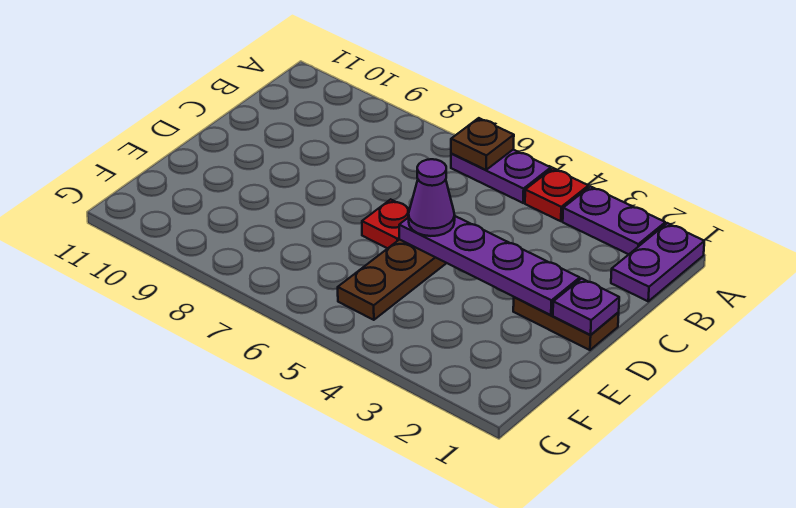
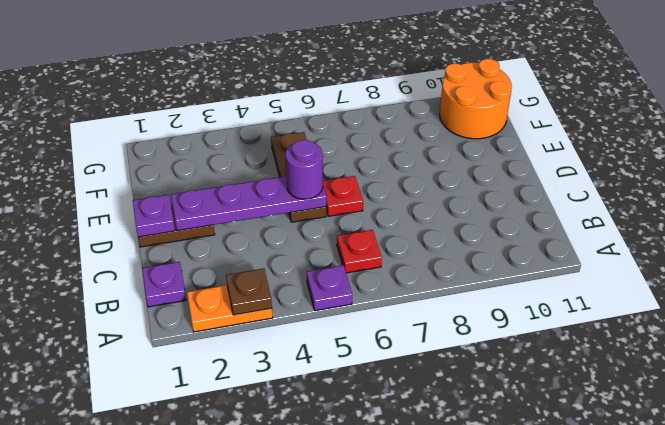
purple plate A1:B1 level 1 -> purple plate B1 level 1
purple plate A2:A3 level 1 -> orange plate A2:A3 level 1
red plate A4 level 1 -> red plate B6 level 1
purple plate A5:A6 level 1 -> purple plate A5 level 1
brown plate A6 level 2 -> brown plate A3 level 2
purple cone D5 level 3 -> purple round brick D5 level 3
none -> orange round brick F10:G11 level 1

